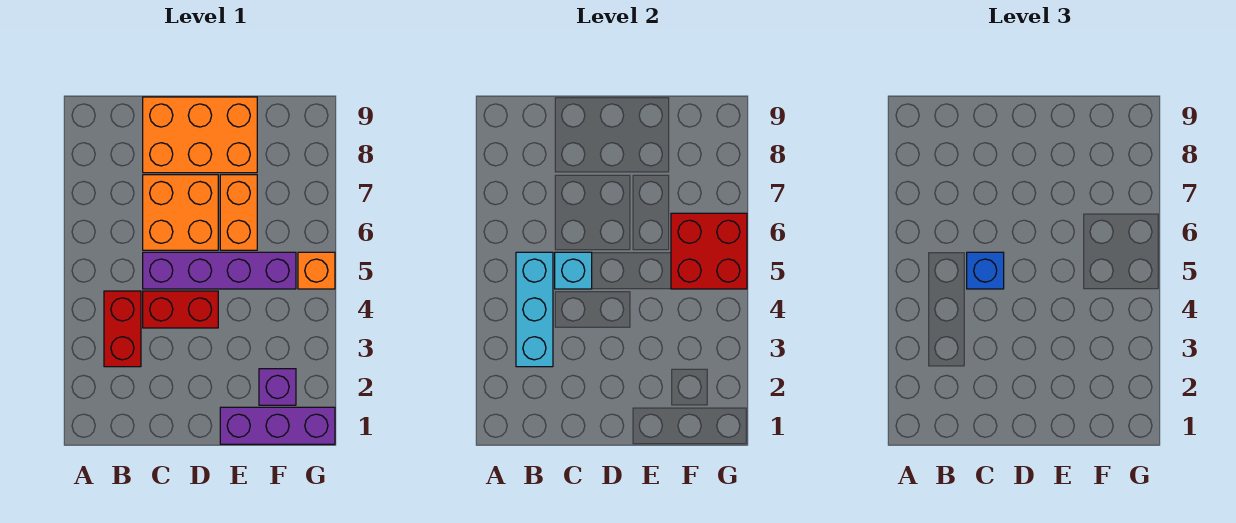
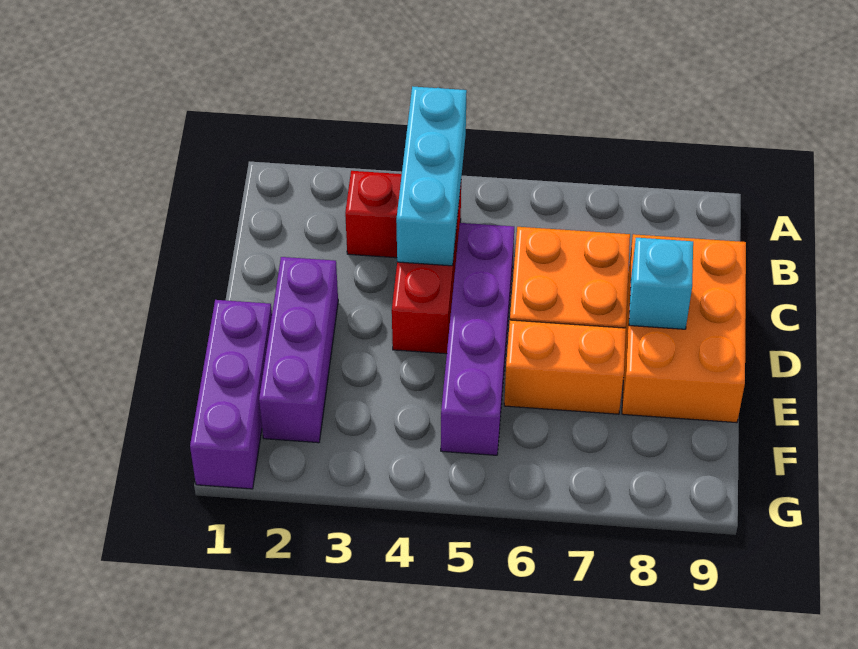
cyan brick B3:B5 level 2 -> cyan brick A4:C4 level 2
cyan brick C5 level 2 -> cyan brick D8 level 2
blue brick C5 level 3 -> none
purple brick F2 level 1 -> purple brick D2:F2 level 1
red brick F5:G6 level 2 -> none
orange brick G5 level 1 -> none

